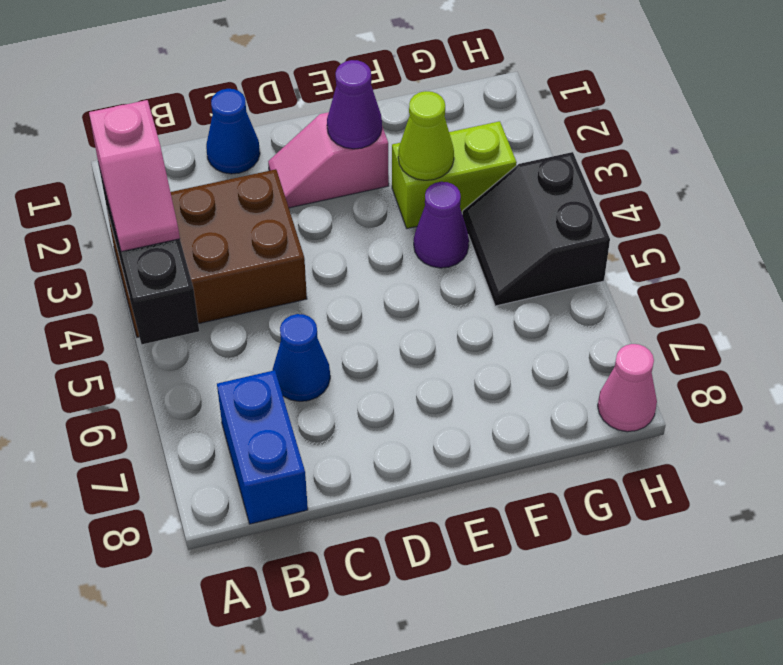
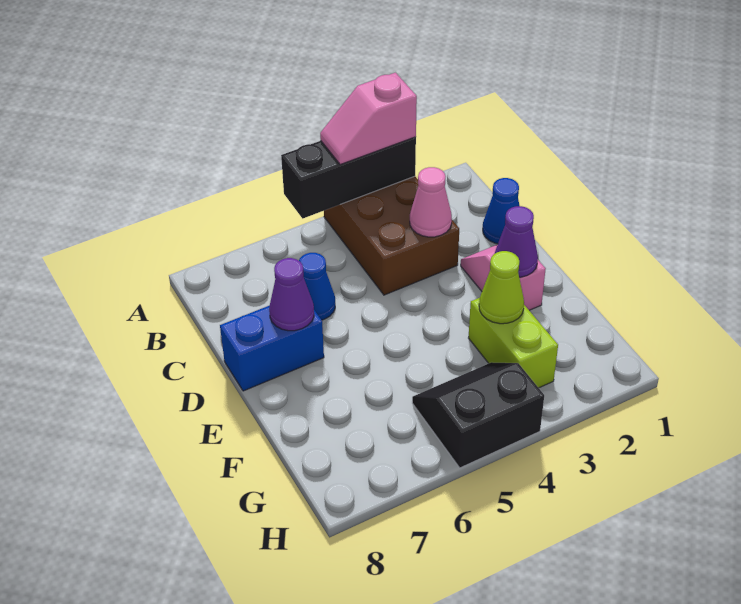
blue brick B7:B8 level 1 -> blue brick D7:D8 level 1
purple cone F4 level 1 -> purple cone D7 level 2
pink cone H8 level 1 -> pink cone C3 level 2

